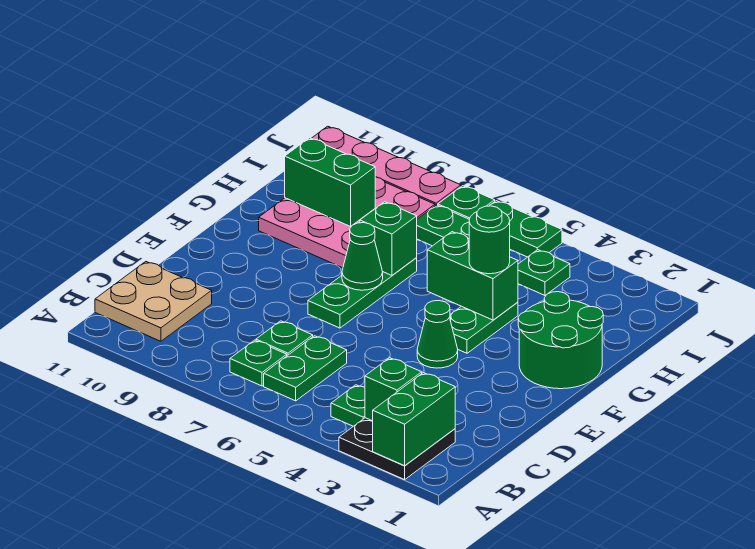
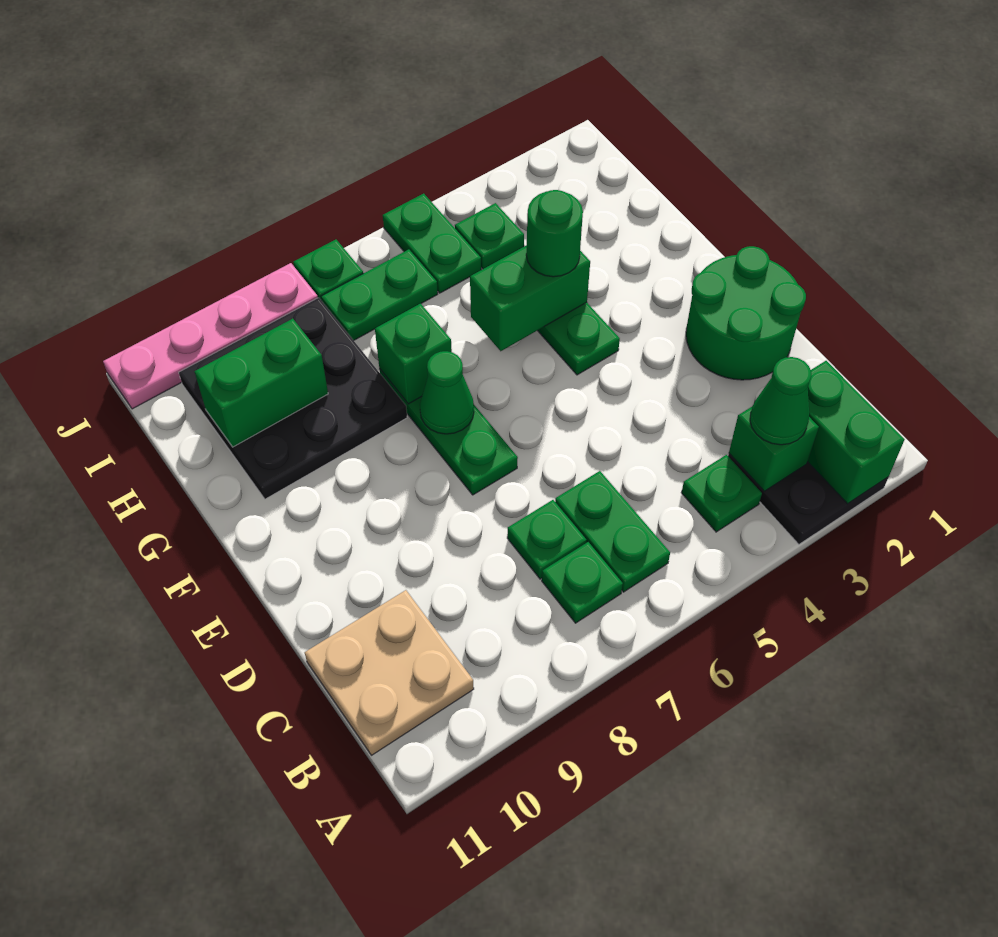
green cone E4 level 1 -> green cone B3 level 3
green round brick F1:G2 level 1 -> green round brick D1:E2 level 1
pink plate G8:I10 level 1 -> black plate G8:I10 level 1
green plate J5:J6 level 1 -> green plate I5:J5 level 1

